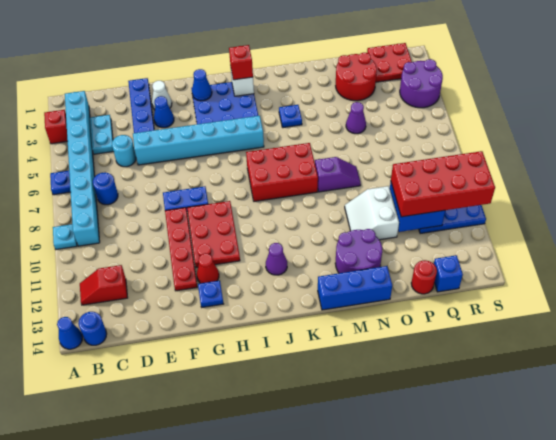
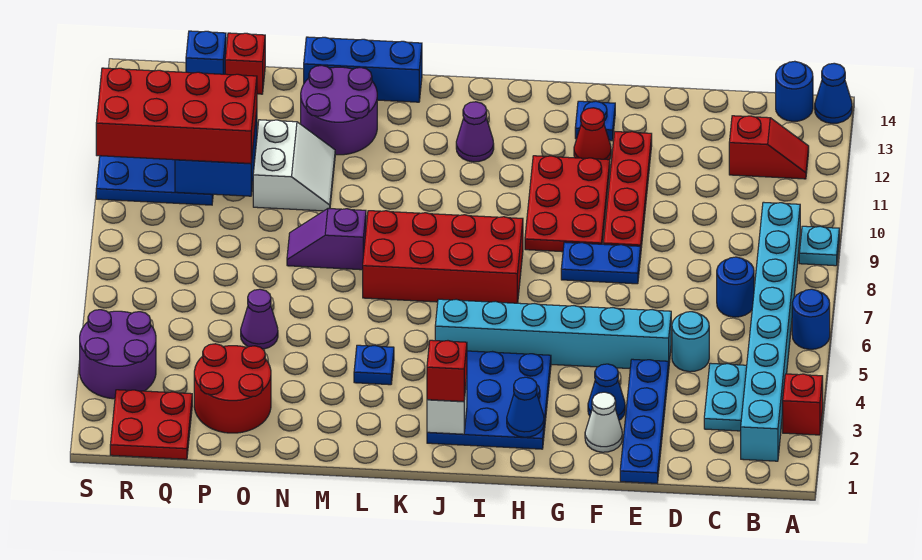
blue plate A6 level 1 -> blue round brick A6 level 1
red brick J7:L8 level 1 -> red brick I7:L8 level 1
red round brick P14 level 1 -> red brick P14 level 1

